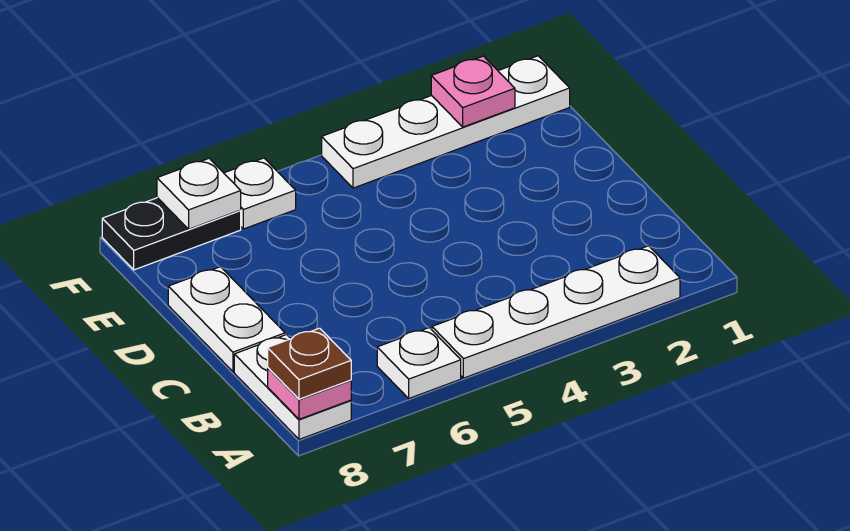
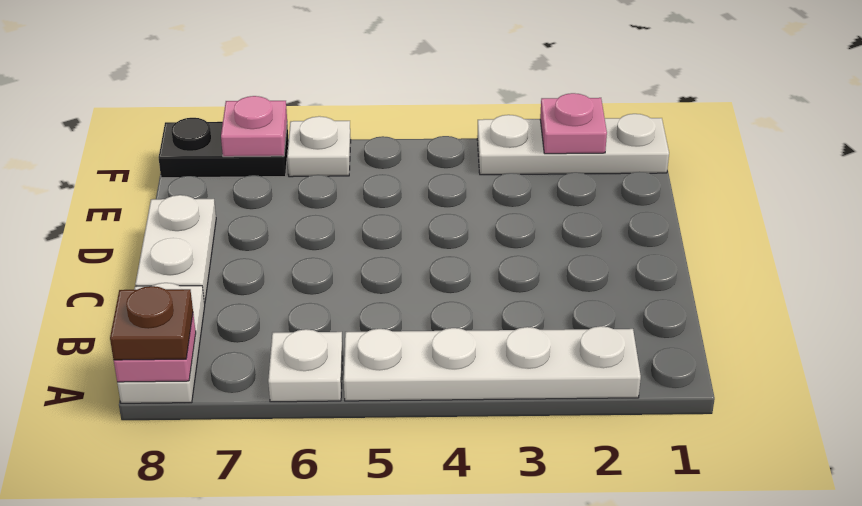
white plate F1:F4 level 1 -> white plate F1:F3 level 1
white plate F7 level 2 -> pink plate F7 level 2

